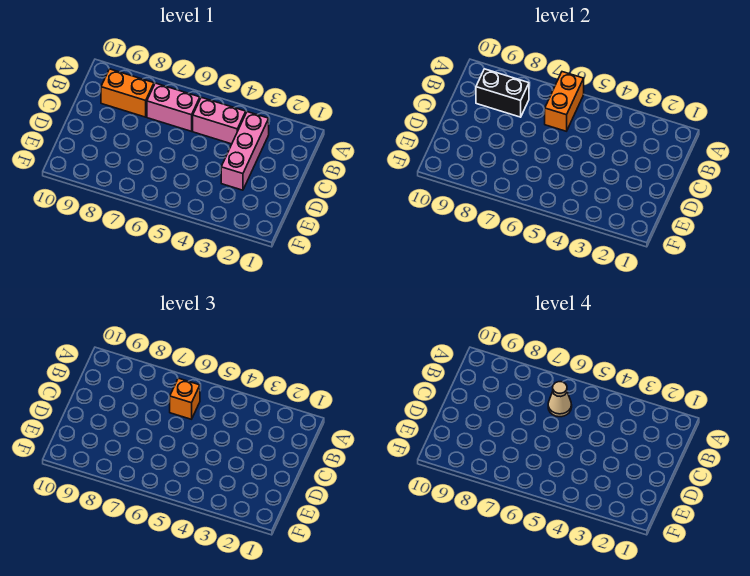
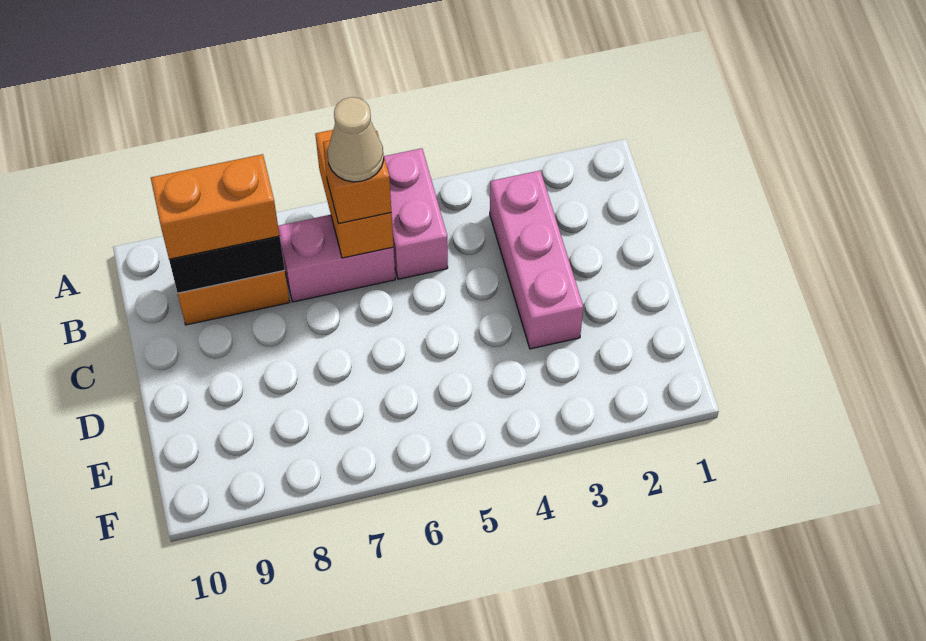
pink brick B4:B5 level 1 -> pink brick A5:B5 level 1
none -> orange brick B8:B9 level 3

